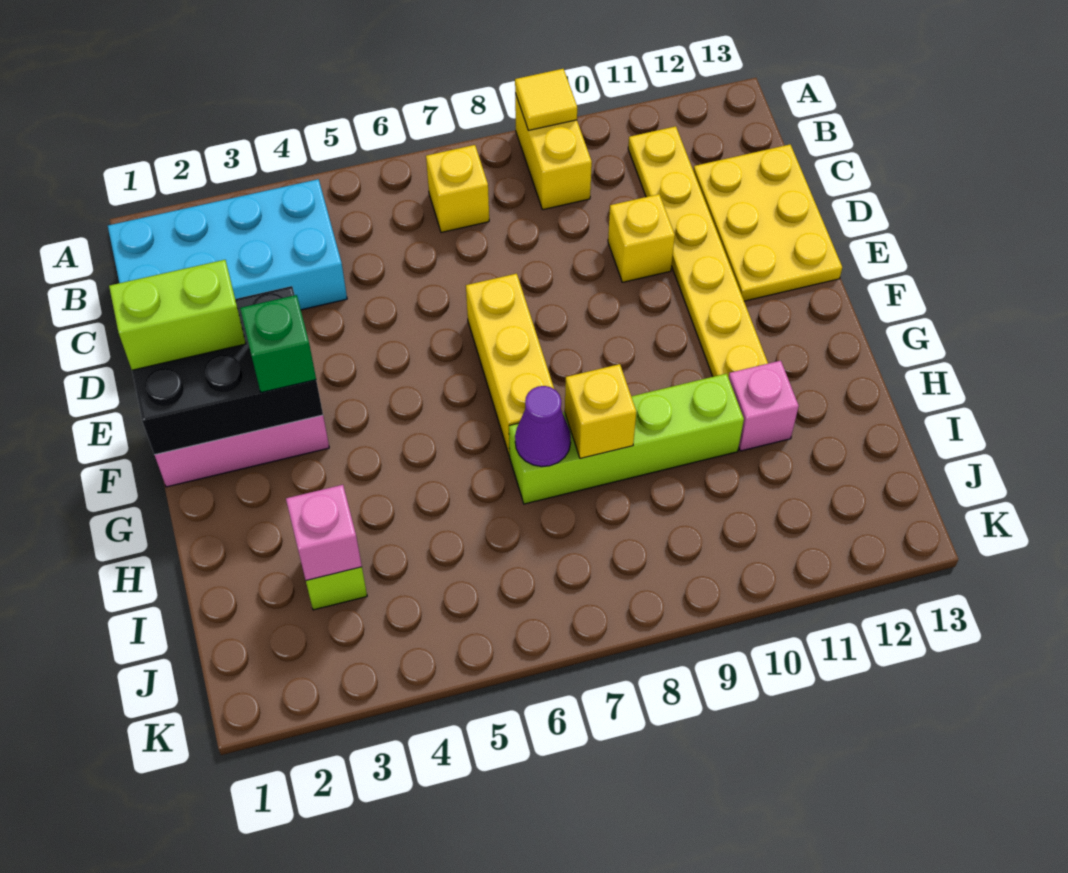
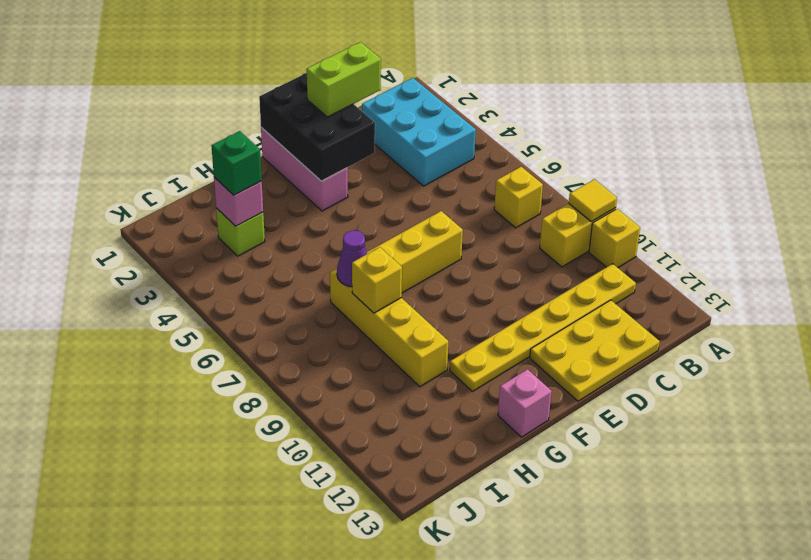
cyan brick B1:C4 level 1 -> cyan brick B2:C4 level 1
yellow brick D10 level 1 -> yellow brick A10 level 1
lime brick E1:E2 level 3 -> lime brick D2:E2 level 3
green brick F3 level 3 -> green brick I3 level 3
lime brick H7:H10 level 1 -> yellow brick H7:H10 level 1
pink brick H11 level 1 -> pink brick G13 level 1

